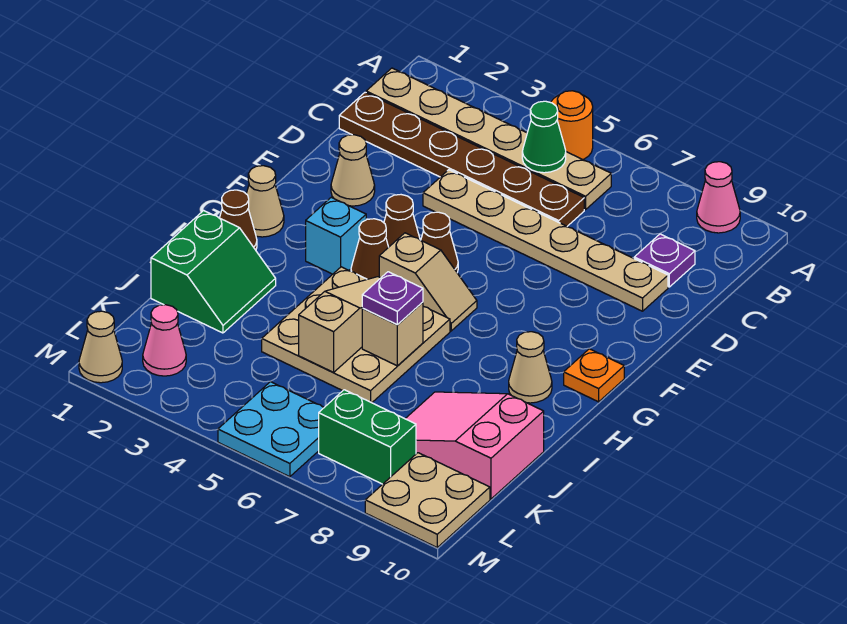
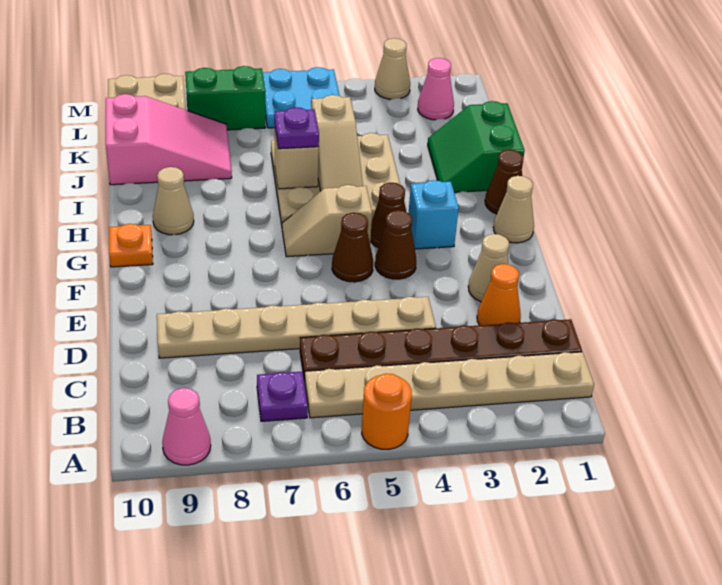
green cone B5 level 2 -> none
purple plate C9 level 1 -> purple plate B7 level 1
none -> orange cone D2 level 1
tan cone M1 level 1 -> tan cone M3 level 1

